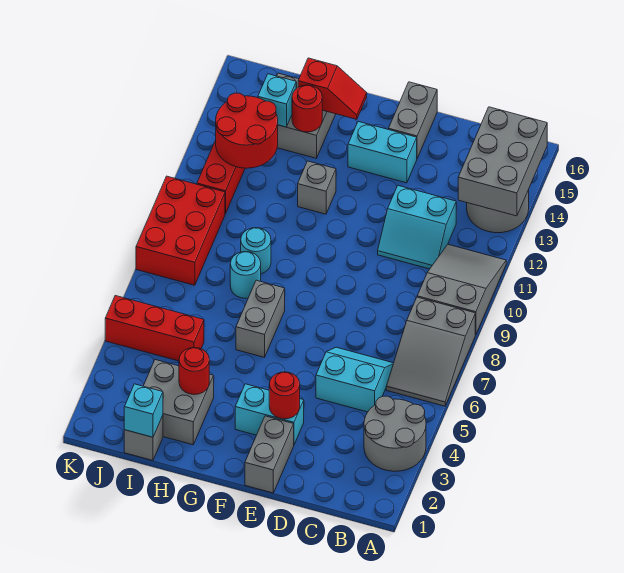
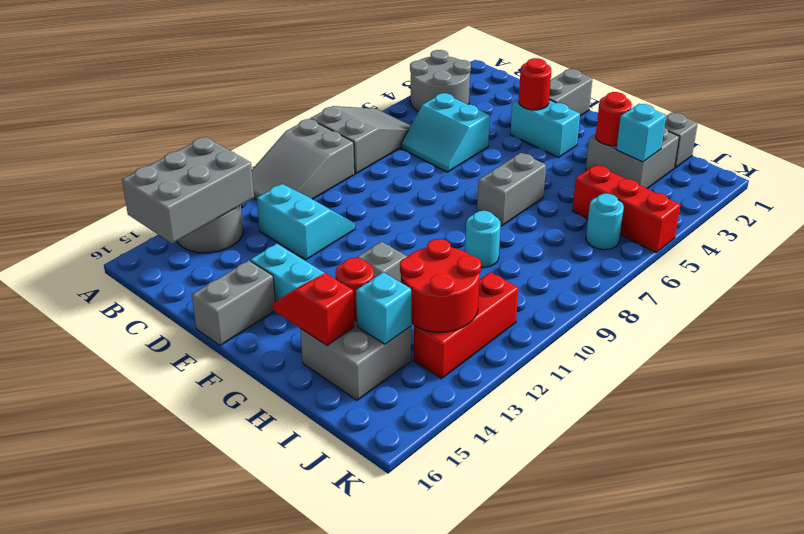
cyan round brick H8 level 1 -> cyan round brick J6 level 1
cyan brick I1 level 2 -> cyan brick I3 level 2
red brick J8:K10 level 1 -> none

